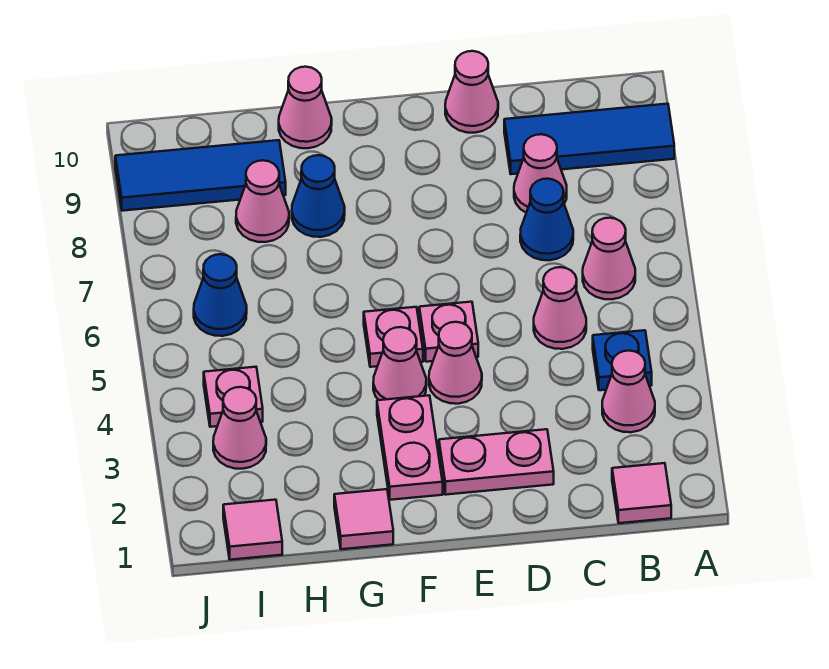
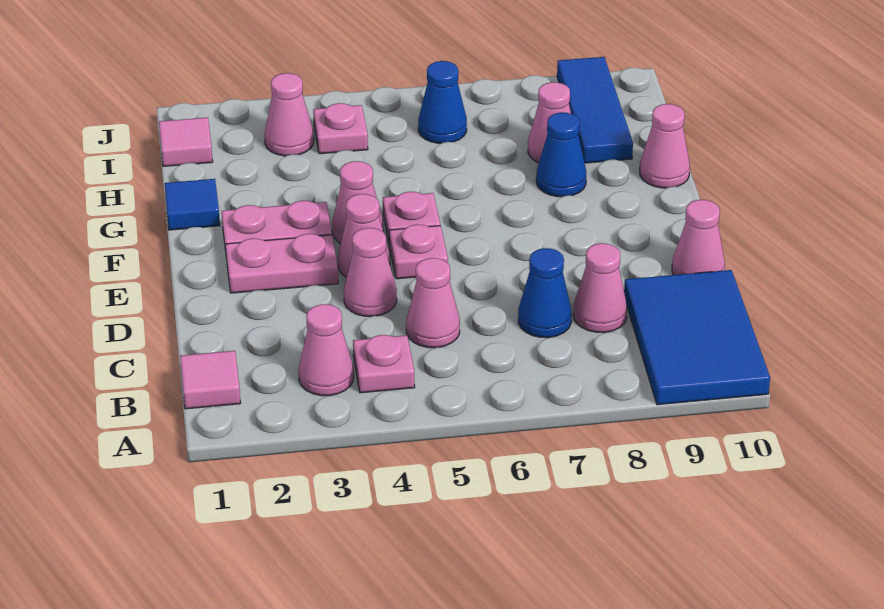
blue tile A9:C9 level 1 -> blue tile A9:C10 level 1
blue plate B4 level 1 -> pink plate B4 level 1
pink cone B6 level 1 -> pink cone D4 level 1
pink plate D2:E2 level 1 -> pink plate E2:E3 level 1
pink tile G1 level 1 -> blue tile G1 level 1

